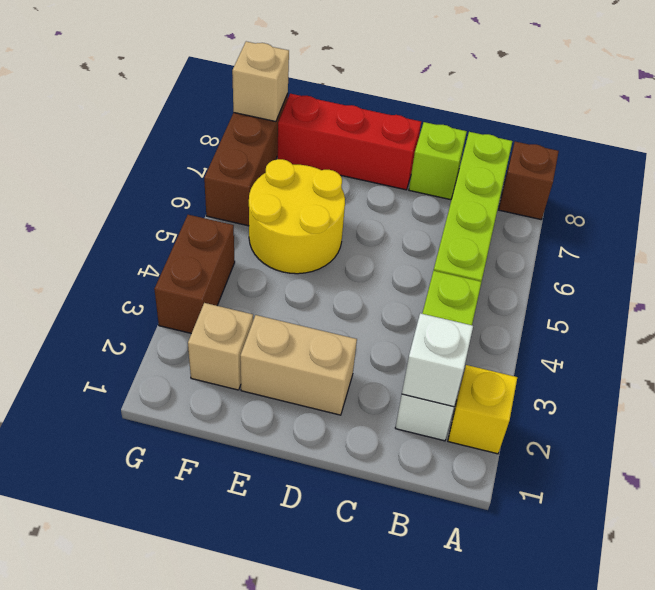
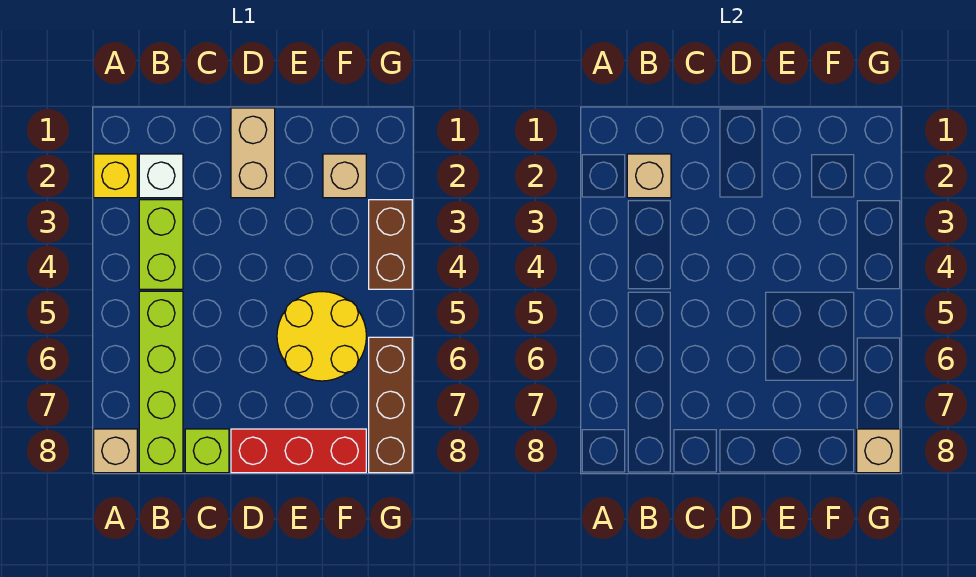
brown brick A8 level 1 -> tan brick A8 level 1
white brick B2 level 2 -> tan brick B2 level 2
tan brick D2:E2 level 1 -> tan brick D1:D2 level 1

